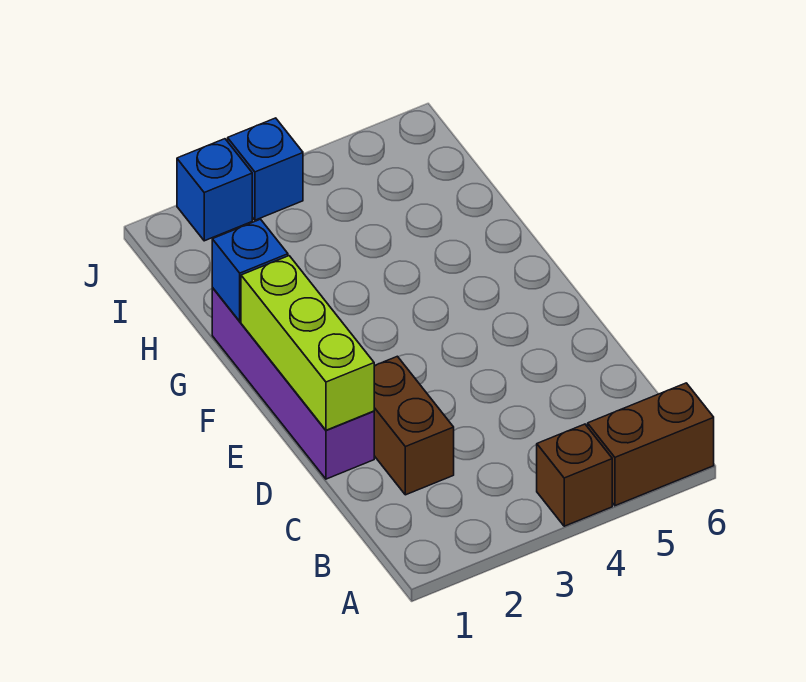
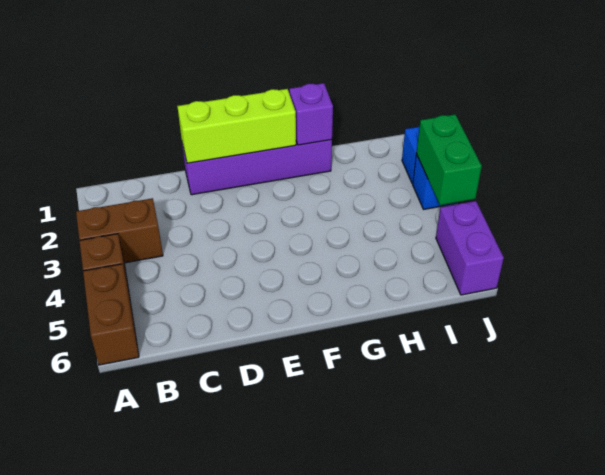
brown brick C2:D2 level 1 -> brown brick A3:B3 level 1
blue brick G1 level 2 -> purple brick G1 level 2
none -> green brick J3:J4 level 2
none -> purple brick J5:J6 level 1

